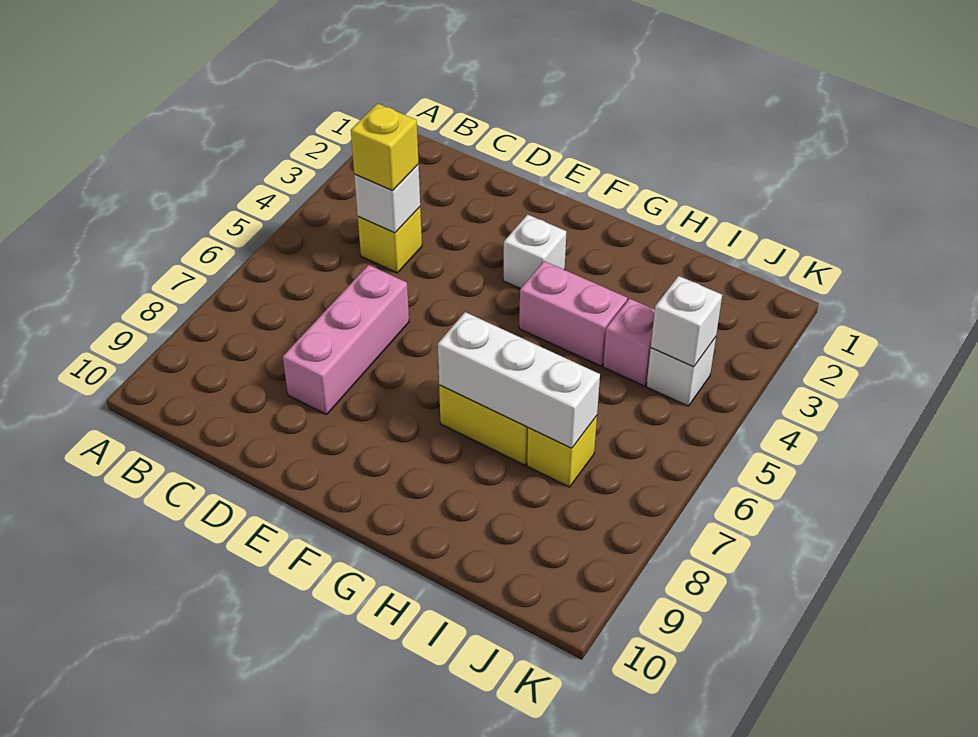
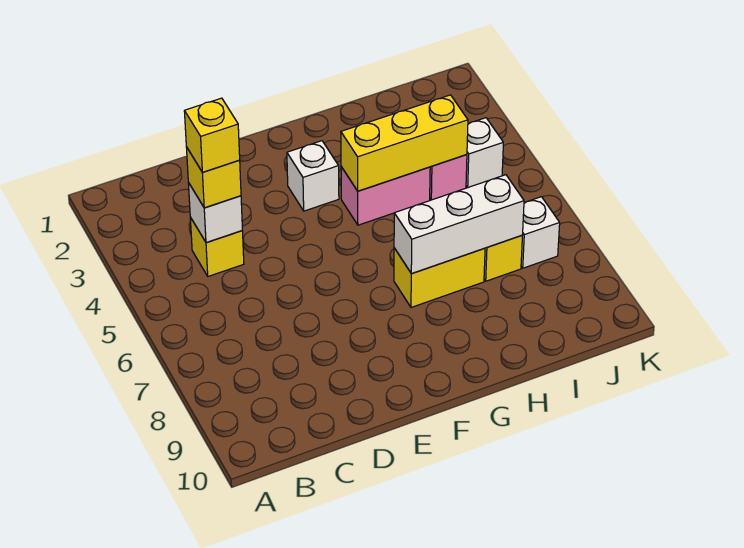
none -> yellow brick C4 level 4
pink brick D6:D8 level 1 -> none
none -> yellow brick G4:I4 level 2
white brick J4 level 2 -> white brick J7 level 1

